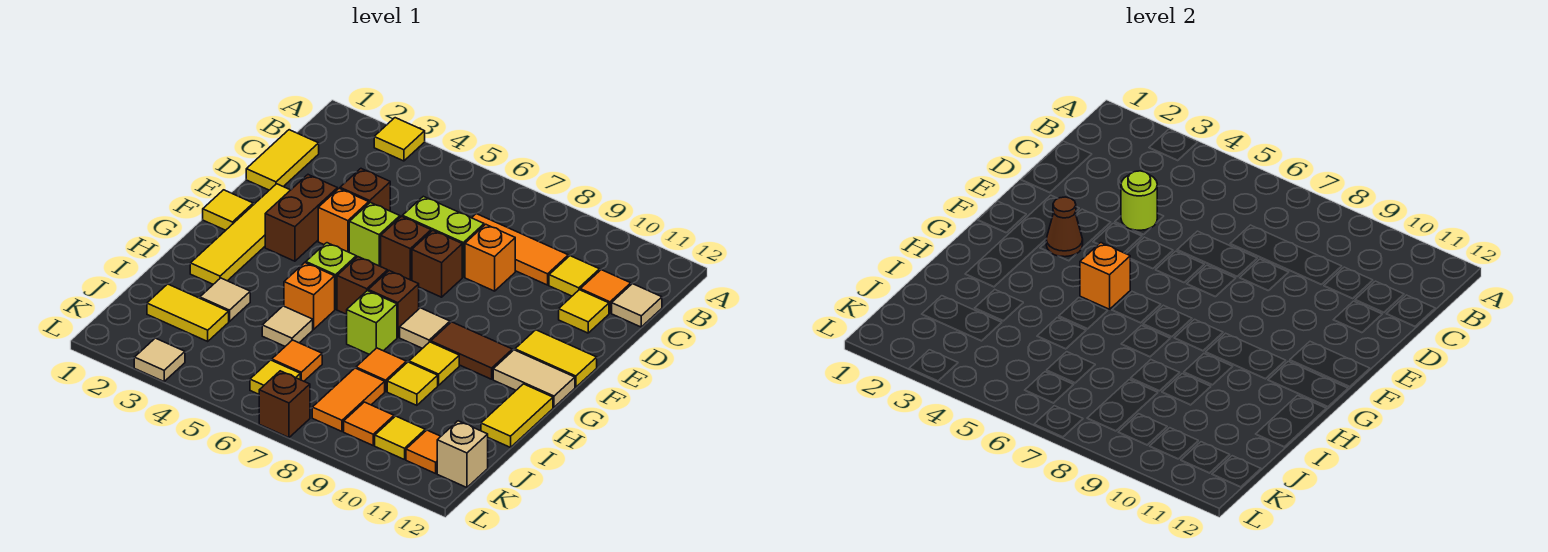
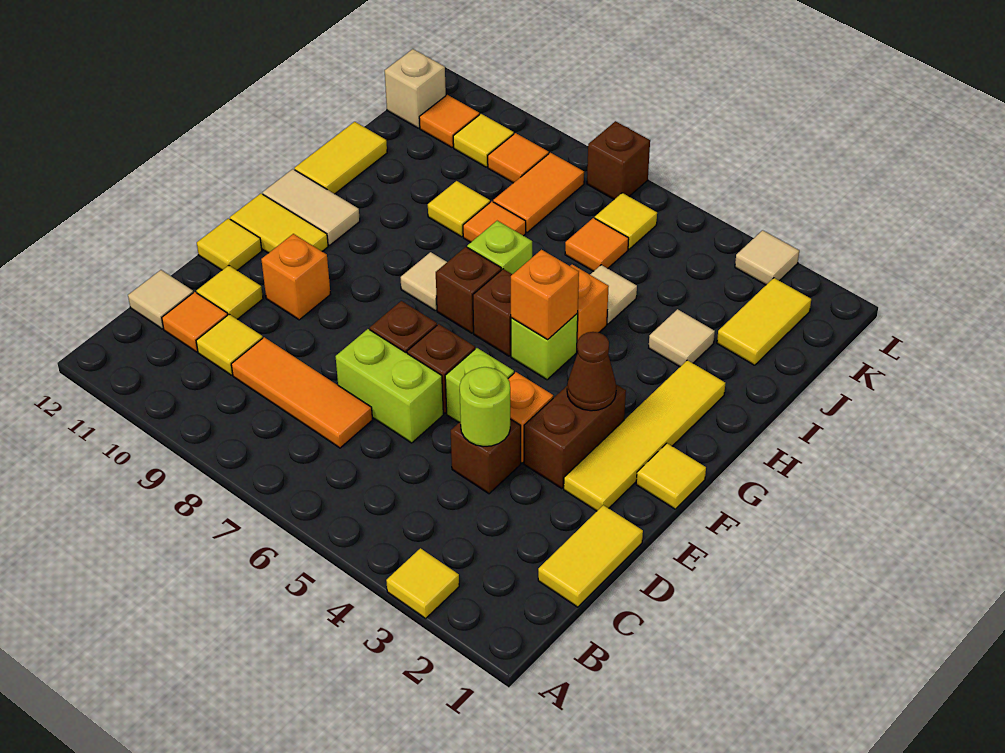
orange brick D8 level 1 -> orange brick E10 level 1
brown tile G9:G10 level 1 -> none
yellow tile H9 level 1 -> yellow tile E12 level 1
yellow tile J2:J3 level 1 -> yellow tile J2:K2 level 1

